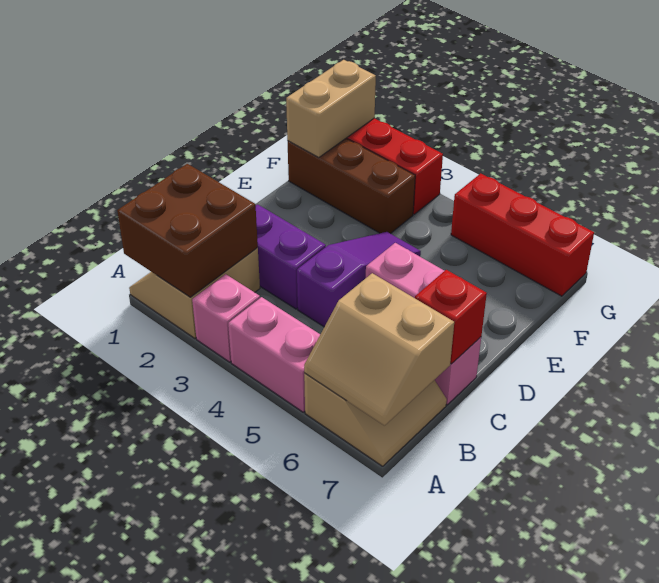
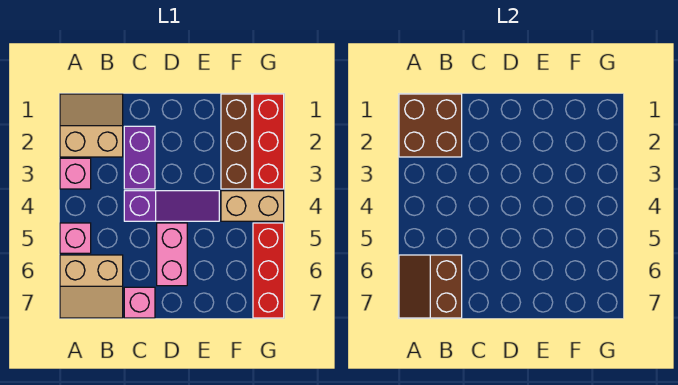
pink brick A4:A5 level 1 -> pink brick A5 level 1
tan slope A6:B7 level 2 top B -> brown slope A6:B7 level 2 top B
red brick C7 level 2 -> none
tan brick F1:G1 level 2 -> tan brick F4:G4 level 1

